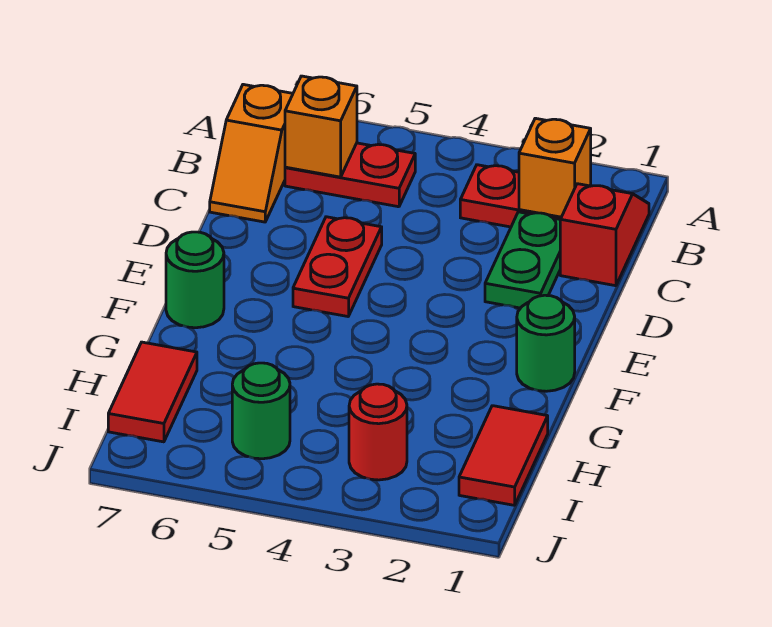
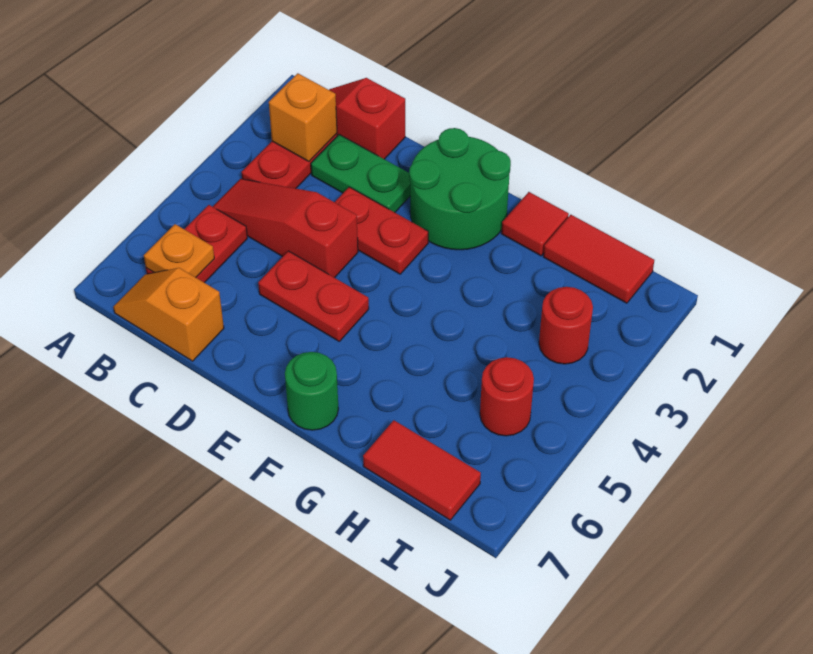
none -> red slope B4:D4 level 1 top D
orange brick B6 level 2 -> orange plate B6 level 2
orange slope B7:C7 level 1 top B -> orange slope B7:C7 level 1 top C
none -> red plate D3:E3 level 1
green round brick F1 level 1 -> green round brick E1:F2 level 1
none -> red tile G1 level 1
green round brick I5 level 1 -> red round brick I5 level 1

